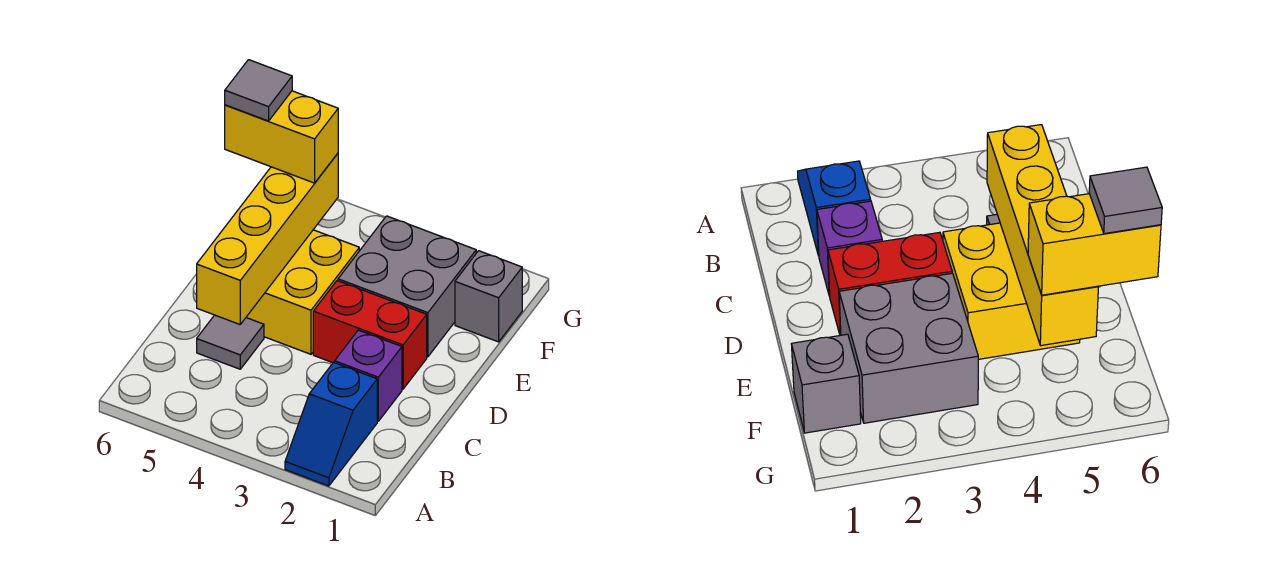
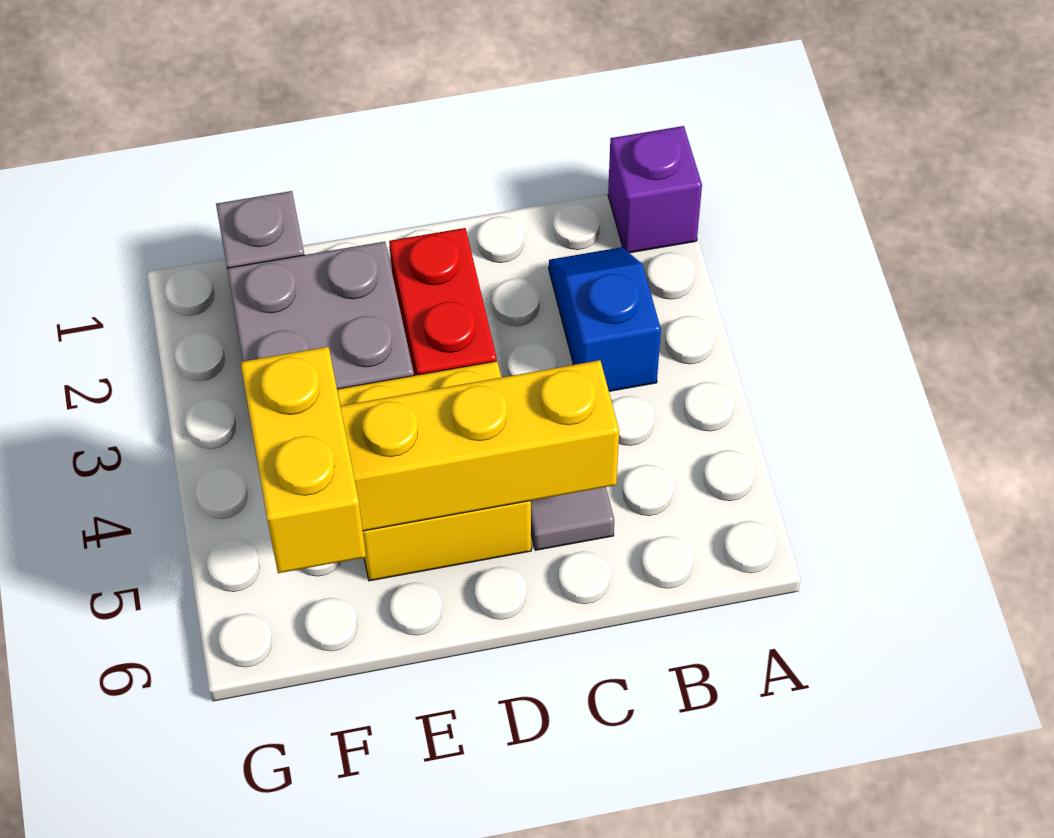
blue slope A2:B2 level 1 top B -> blue slope B2:B3 level 1 top 3
purple brick C2 level 1 -> purple brick A1 level 1
grey tile F6 level 4 -> none

